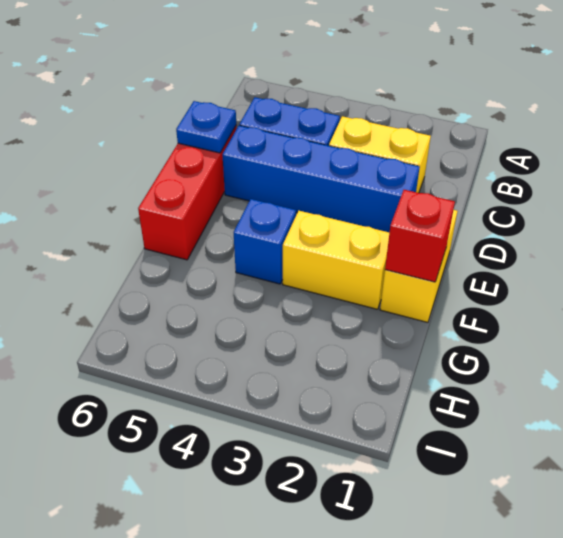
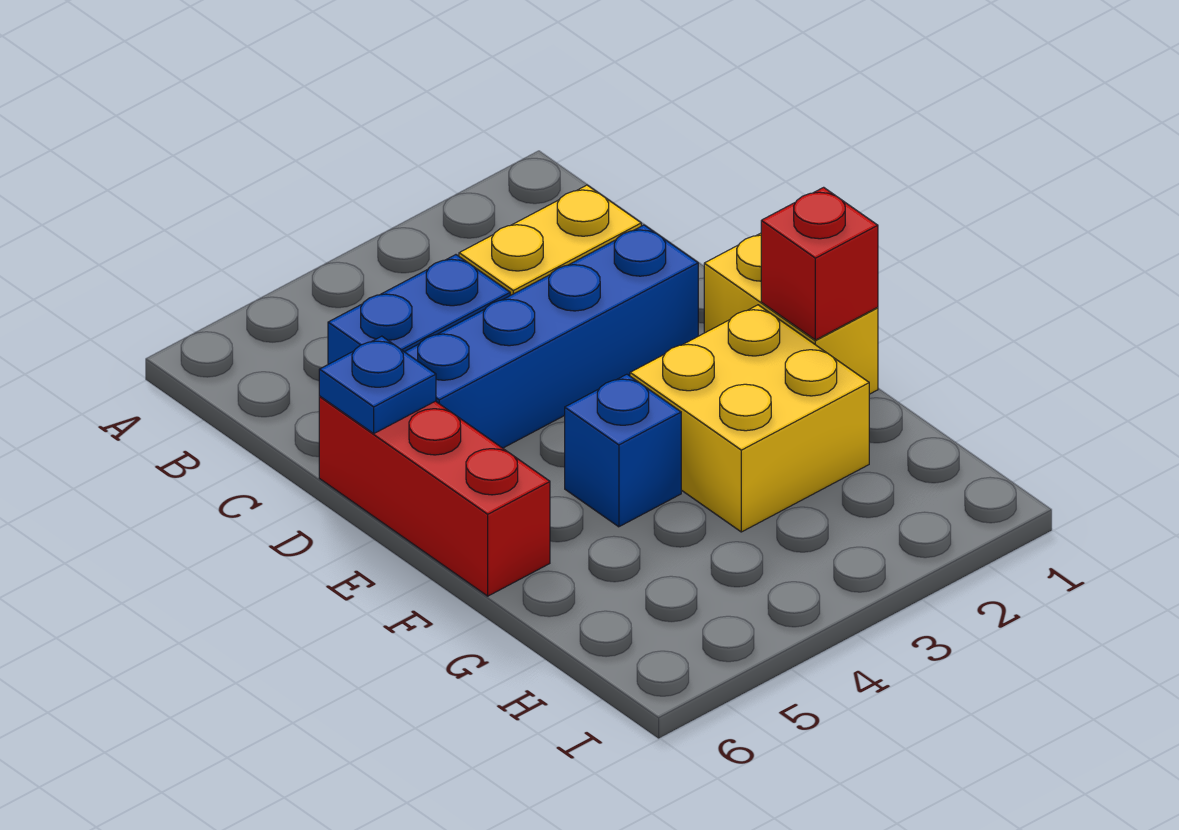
yellow brick F2:F3 level 1 -> yellow brick F2:G3 level 1

